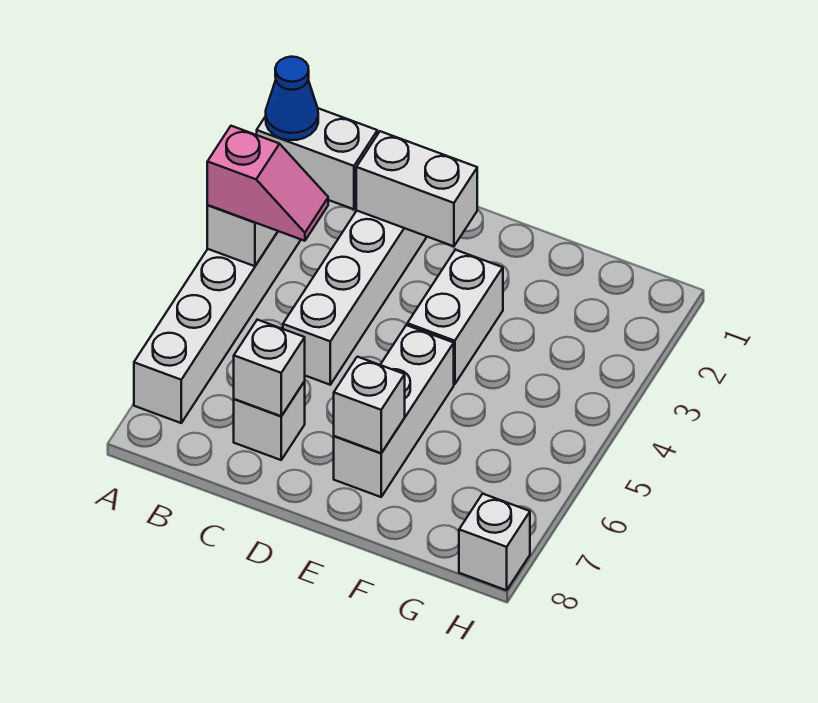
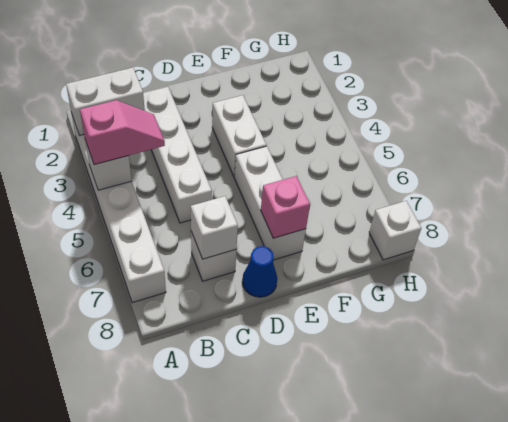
blue cone A2 level 3 -> blue cone D8 level 1
white brick C2:D2 level 2 -> none
white brick E7 level 2 -> pink brick E7 level 2

